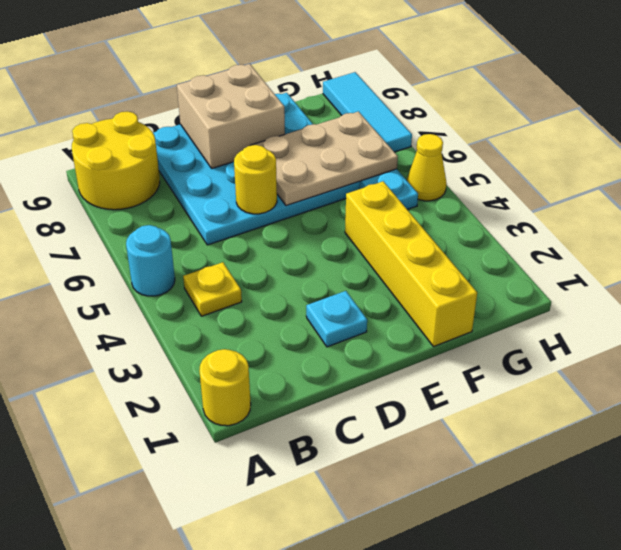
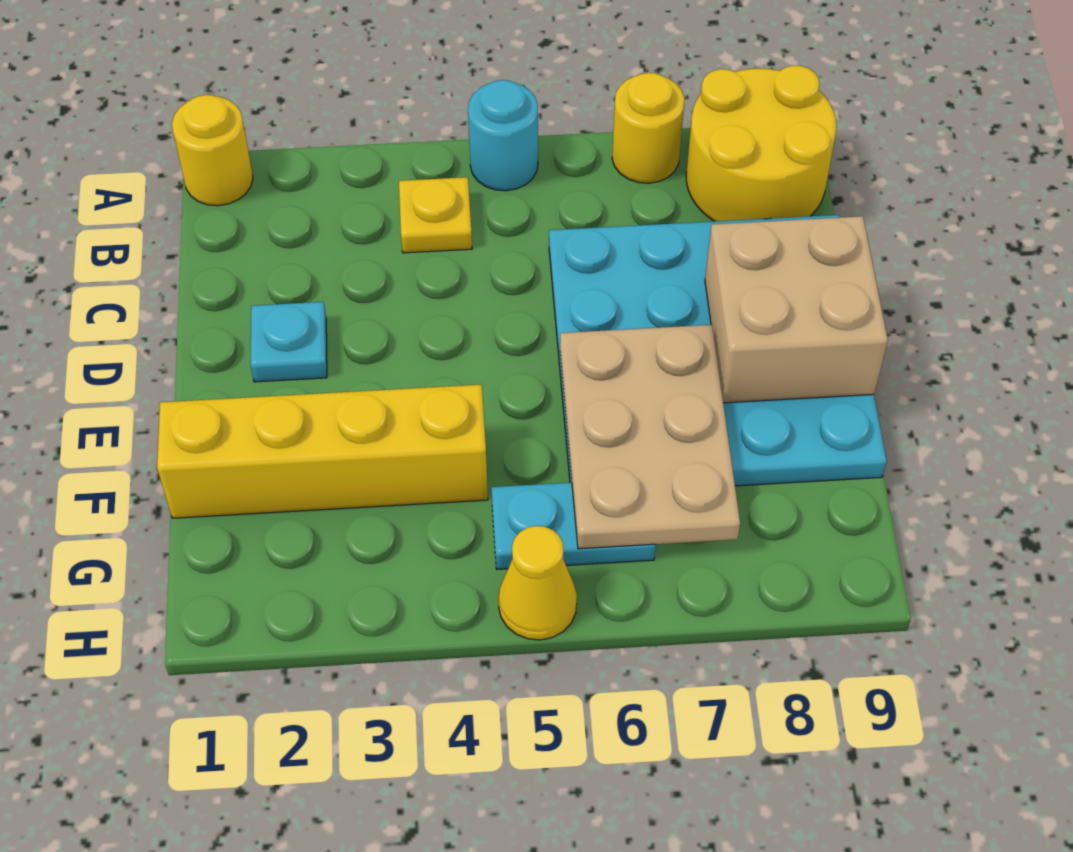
yellow round brick D6 level 2 -> yellow round brick A7 level 1
cyan tile H7:H9 level 1 -> none

